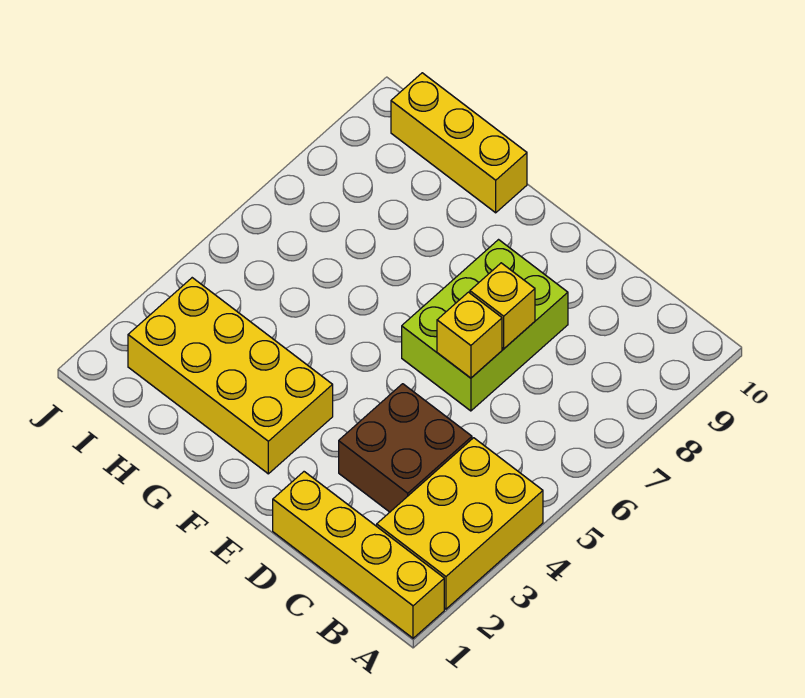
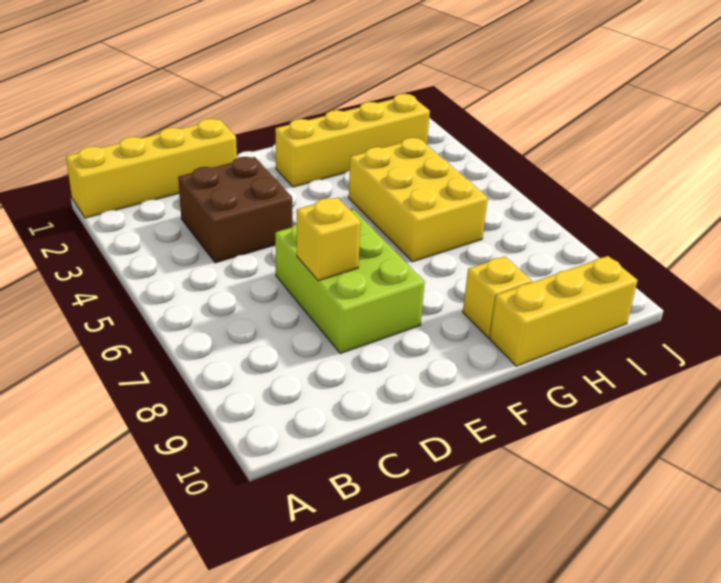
yellow brick A2:B4 level 1 -> yellow brick G4:H6 level 1
yellow brick D6 level 2 -> yellow brick G9 level 1
yellow brick F2:I3 level 1 -> yellow brick F2:I2 level 1

